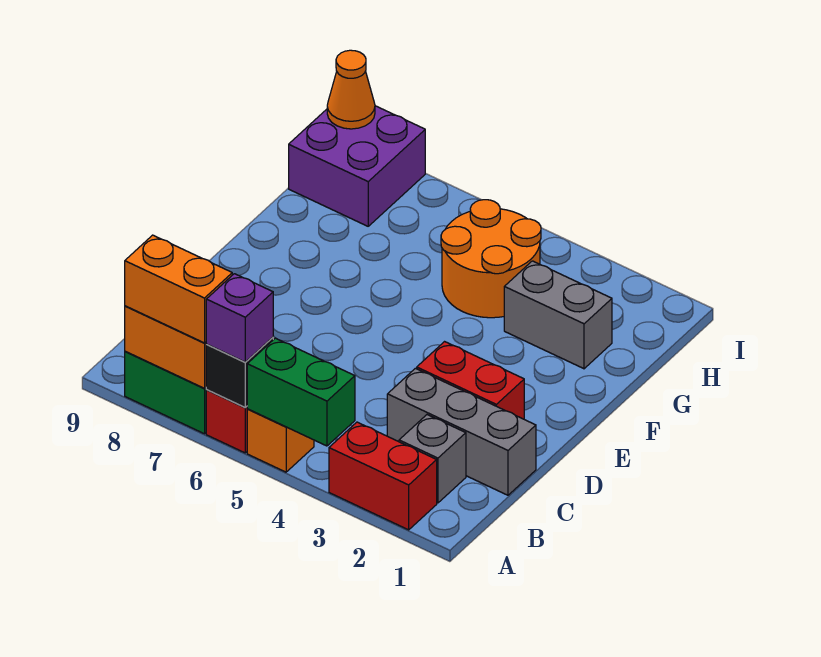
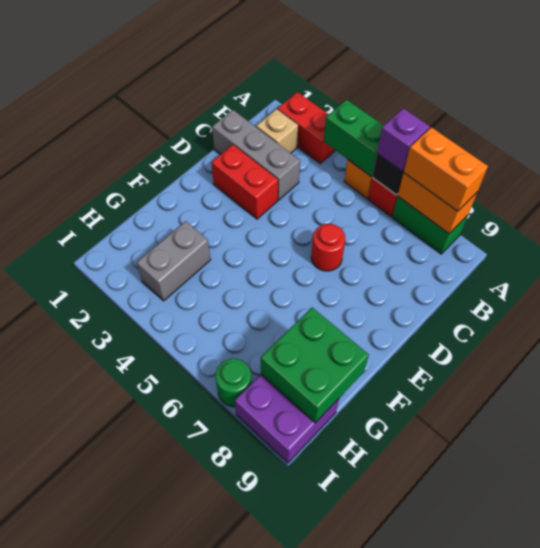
grey brick B2 level 1 -> tan brick B2 level 1
none -> red round brick D6 level 1
grey brick G2:G3 level 1 -> grey brick G3:H3 level 1
orange round brick G4:H5 level 1 -> none
none -> green brick G8:H9 level 2
none -> green round brick I7 level 1
orange cone I9 level 2 -> none

